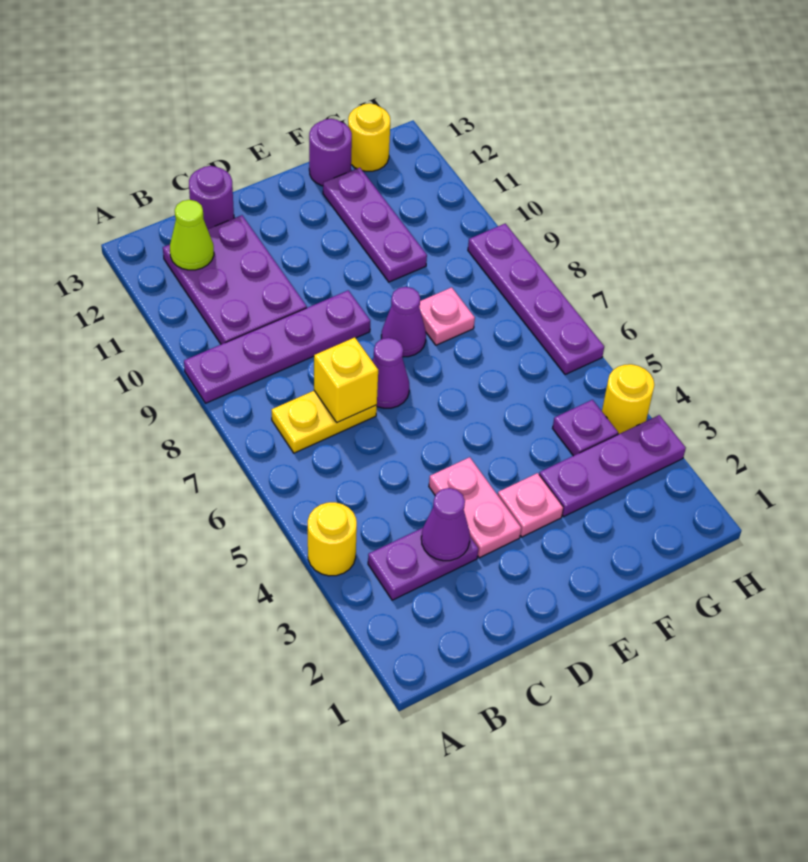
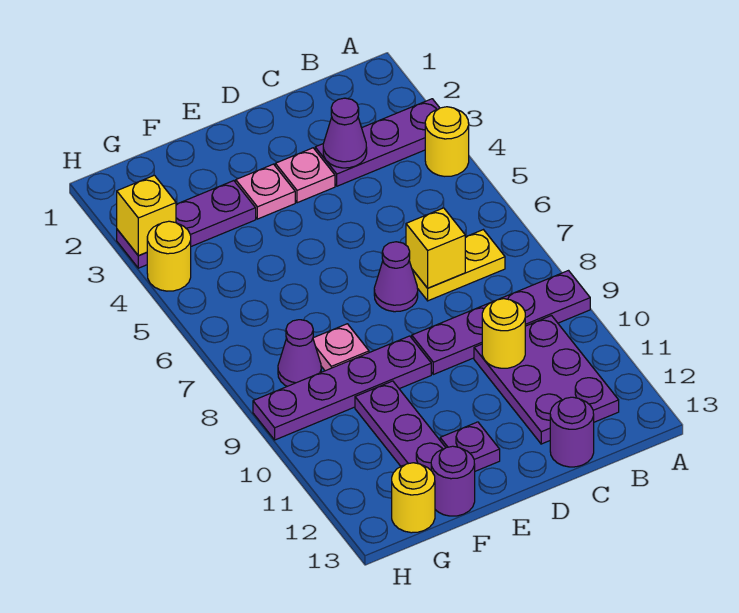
purple plate B3:C3 level 1 -> purple plate A3:C3 level 1
lime cone B12 level 2 -> none
none -> yellow round brick C10 level 2
pink plate D3:D4 level 1 -> pink plate D3 level 1
purple cone E8 level 1 -> purple cone G8 level 1
purple plate G4 level 1 -> purple plate E12 level 1
none -> yellow brick H3 level 2
purple plate H6:H9 level 1 -> purple plate E9:H9 level 1

